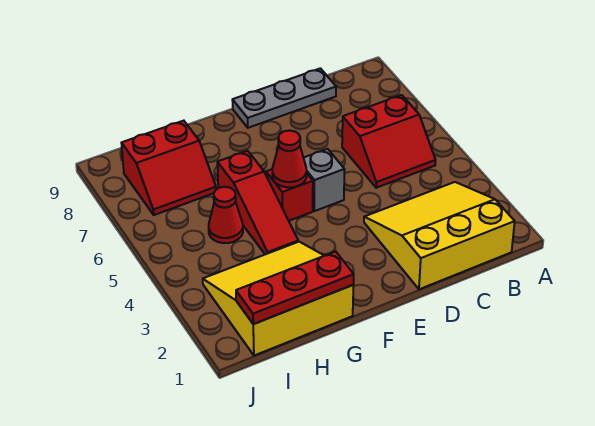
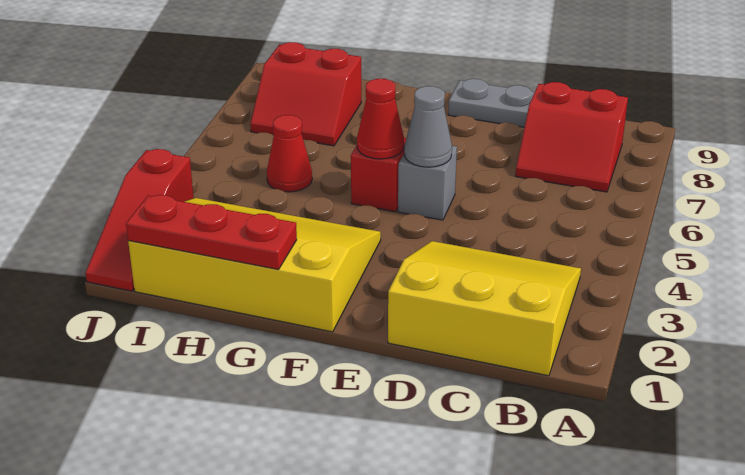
red slope B5:C6 level 1 top 6 -> red slope B7:C8 level 1 top 8
none -> grey cone E5 level 2
yellow slope G1:I3 level 1 top 1 -> yellow slope F1:I3 level 1 top 1
red slope G4:G6 level 1 top 6 -> red slope J1:J3 level 1 top 3

